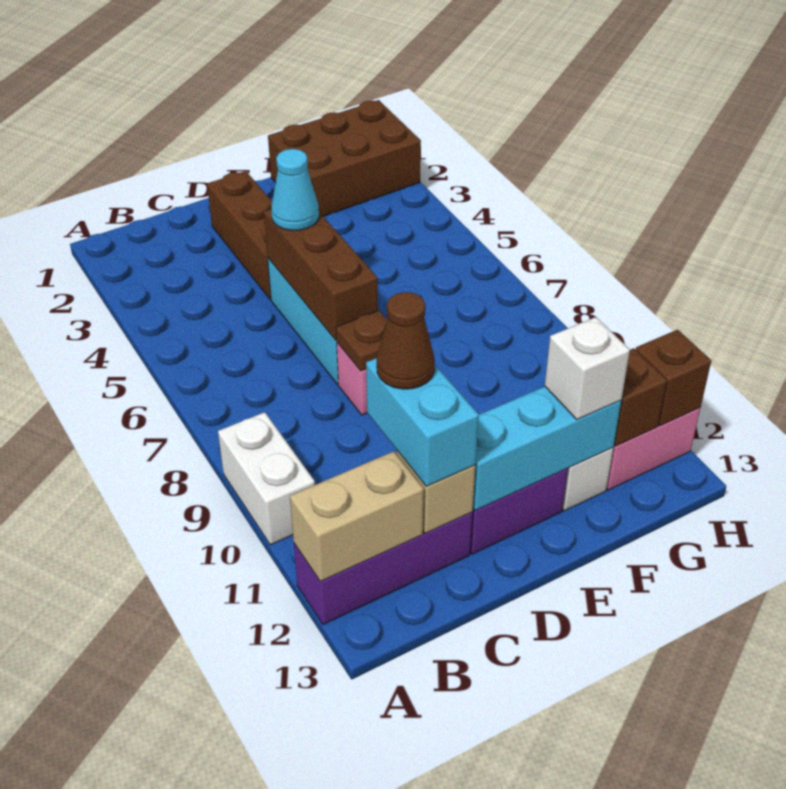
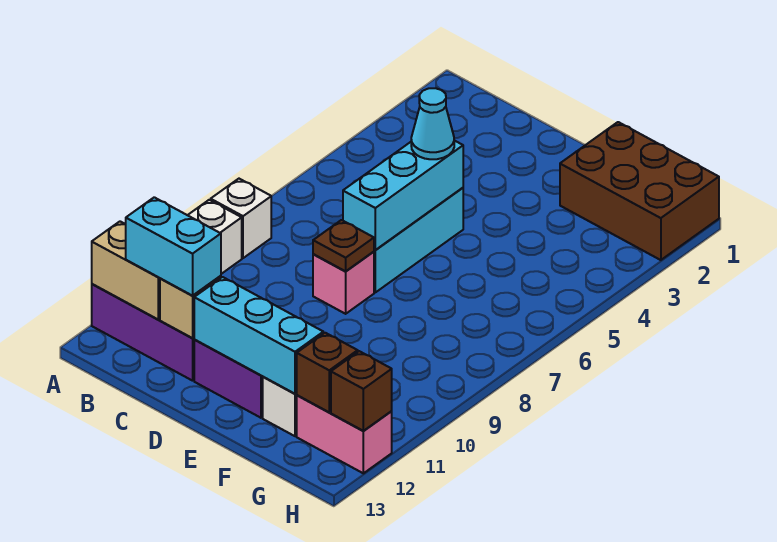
cyan brick C11:C12 level 3 -> cyan brick B12:C12 level 3
brown cone C11 level 4 -> none
brown brick D2:D4 level 1 -> none
brown brick D5:D7 level 2 -> cyan brick D5:D7 level 2
white brick F12 level 3 -> white brick A8 level 1

